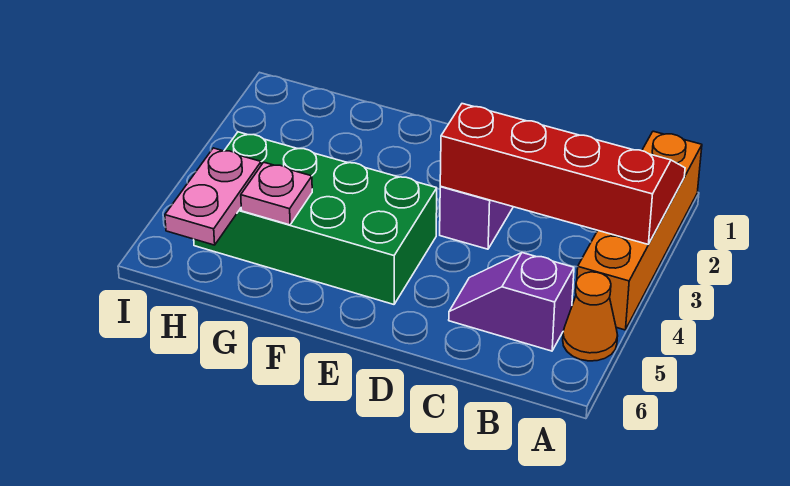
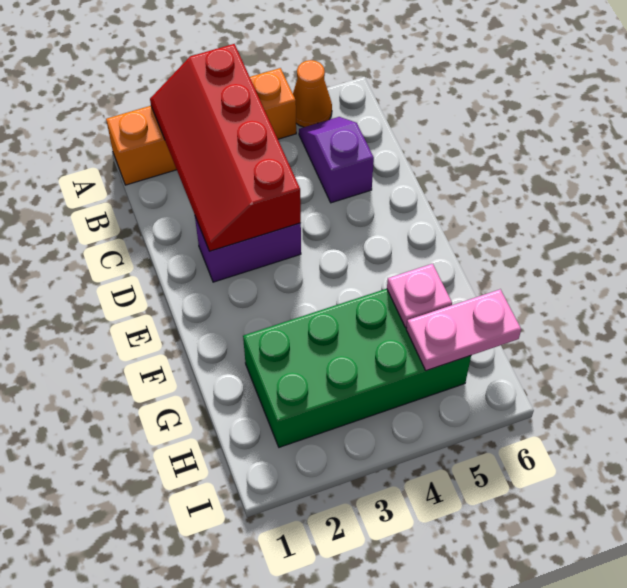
purple slope B5:C5 level 1 top B -> purple slope B5:C5 level 1 top C
green brick E4:H5 level 1 -> green brick G2:H5 level 1

